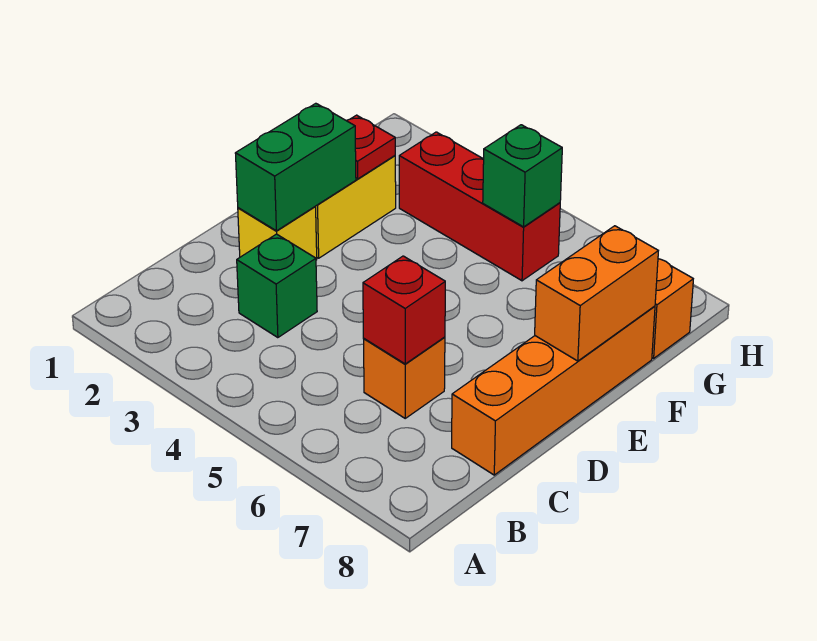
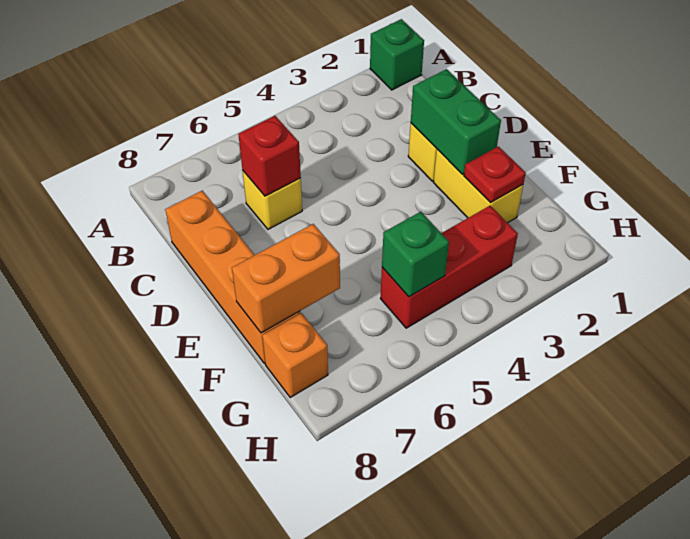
green brick C3 level 1 -> green brick A1 level 1
orange brick C6 level 1 -> yellow brick C6 level 1
orange brick E8:F8 level 2 -> orange brick F7:F8 level 2

